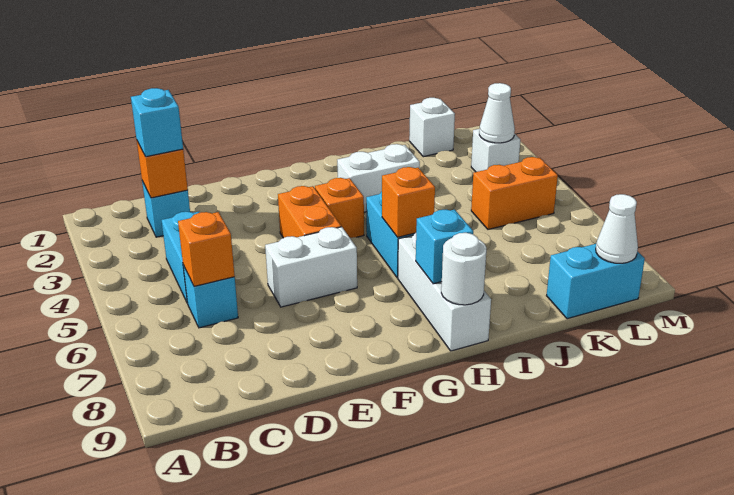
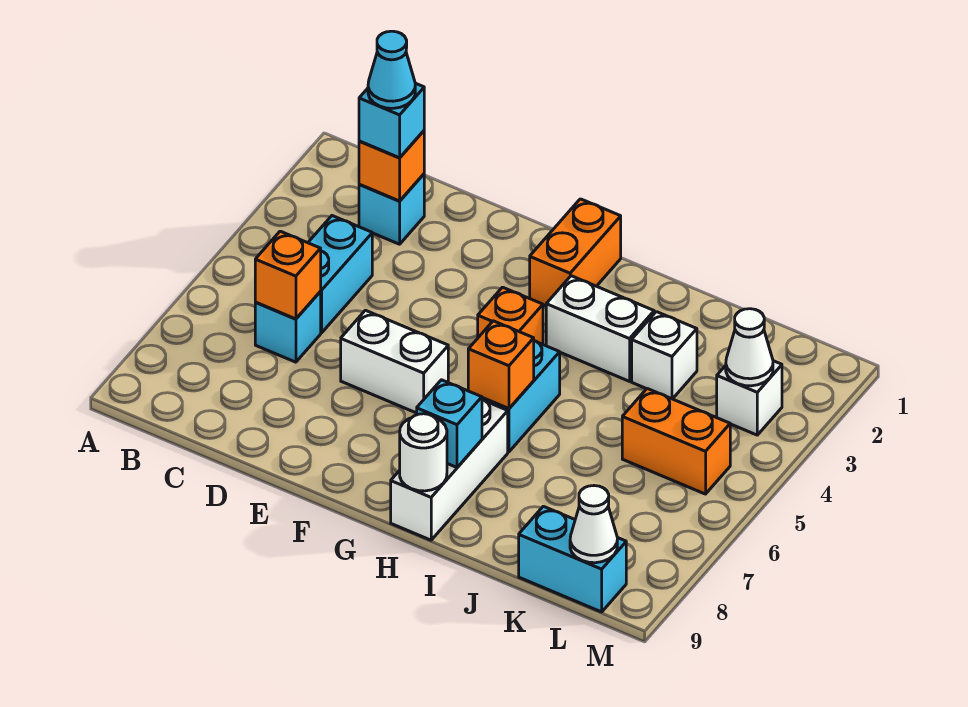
none -> cyan cone C2 level 4
orange brick F4:F5 level 1 -> orange brick G1:G2 level 1
white brick K1 level 1 -> white brick J3 level 1

